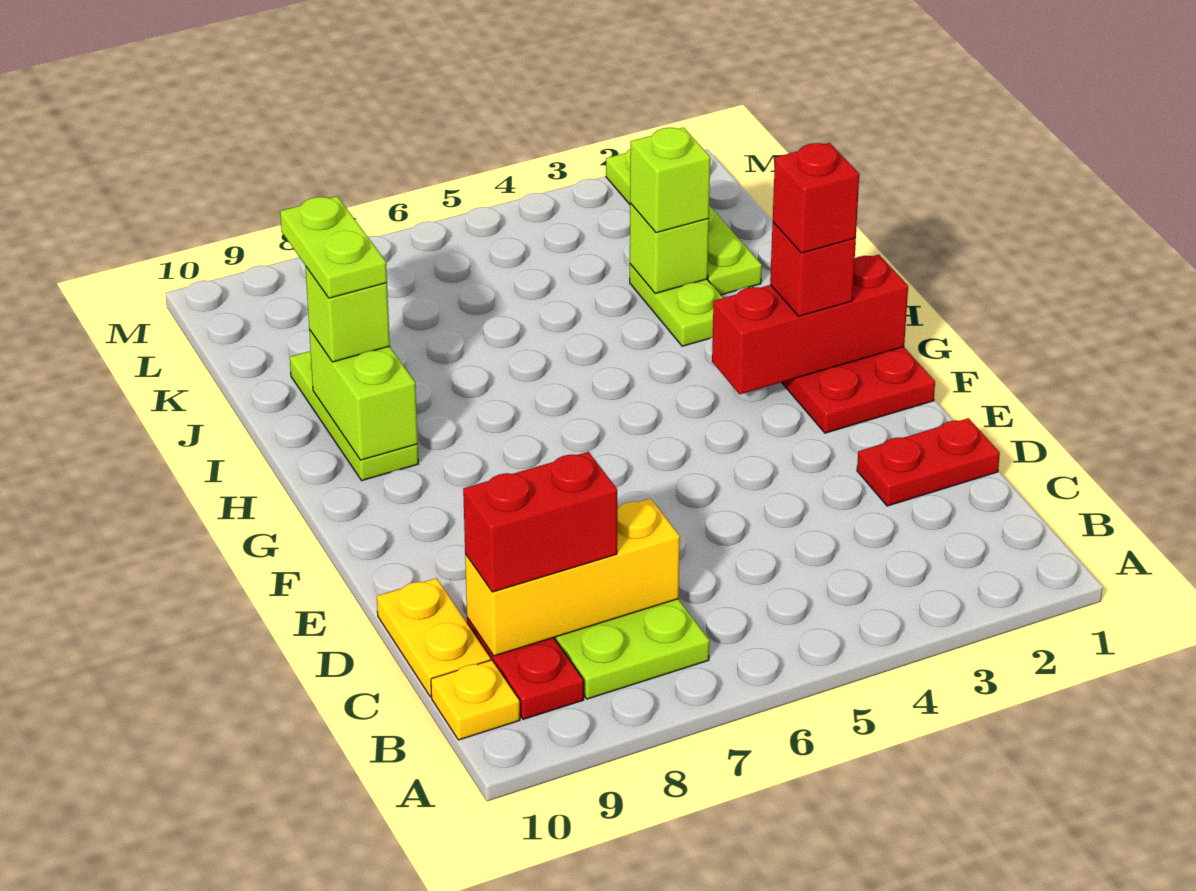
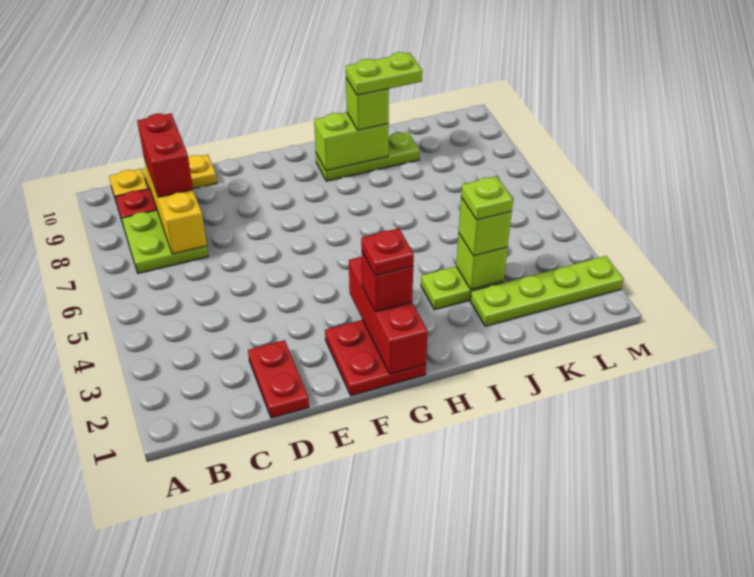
red brick G2 level 4 -> red plate G2 level 4
none -> lime plate J3 level 4

